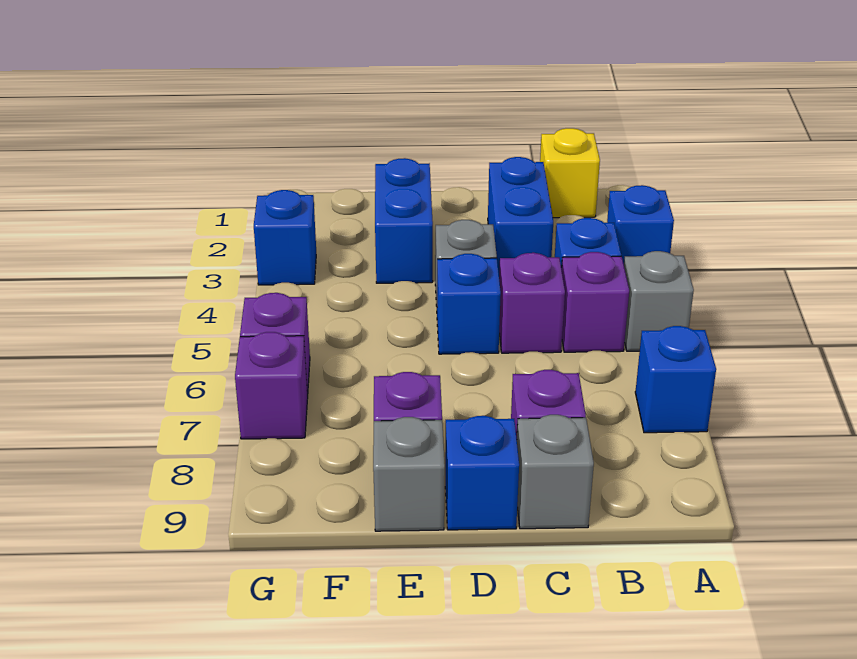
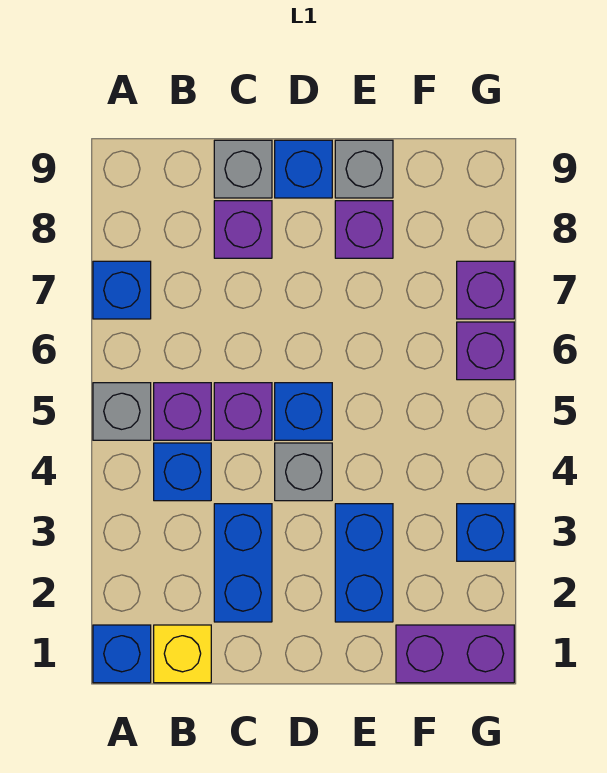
blue brick A3 level 1 -> blue brick A1 level 1
none -> purple brick F1:G1 level 1

